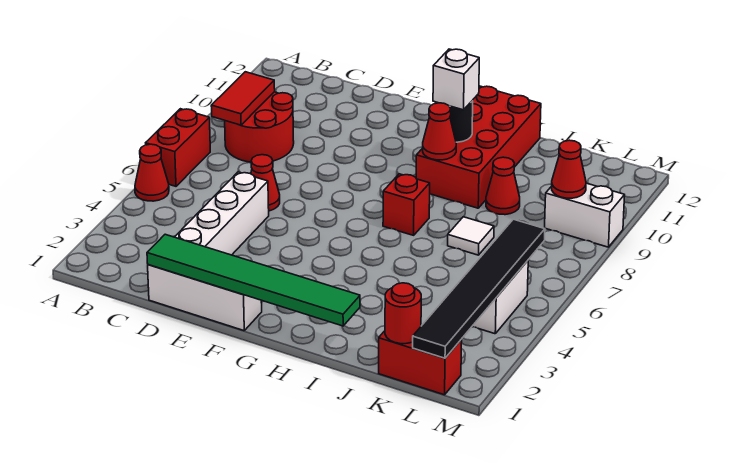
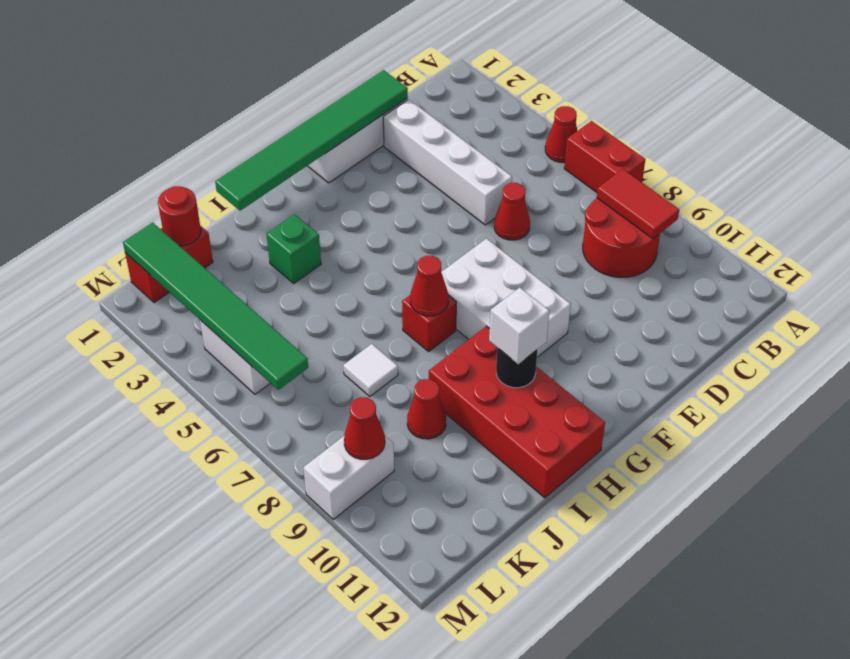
none -> white brick F7:G9 level 1
red cone H9 level 2 -> red cone H7 level 2
none -> green brick I3 level 1
black tile L1:L6 level 2 -> green tile L1:L6 level 2

